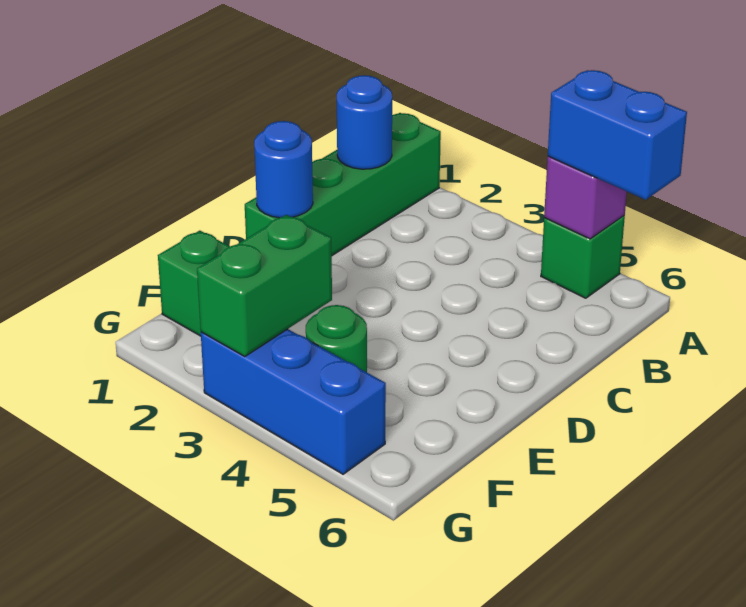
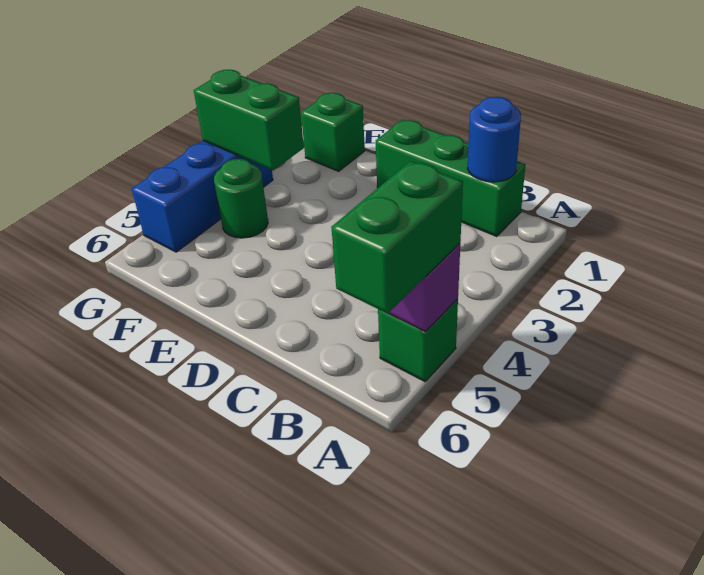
green brick A1:D1 level 1 -> green brick B1:D1 level 1
blue brick A5:A6 level 3 -> green brick A5:A6 level 3
blue round brick D1 level 2 -> none

